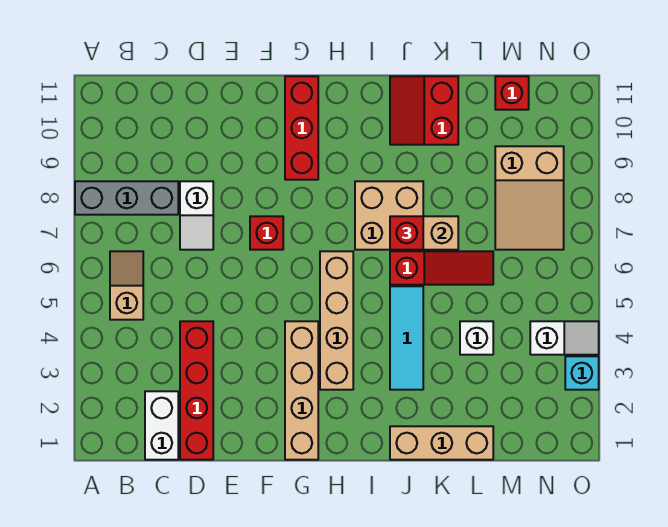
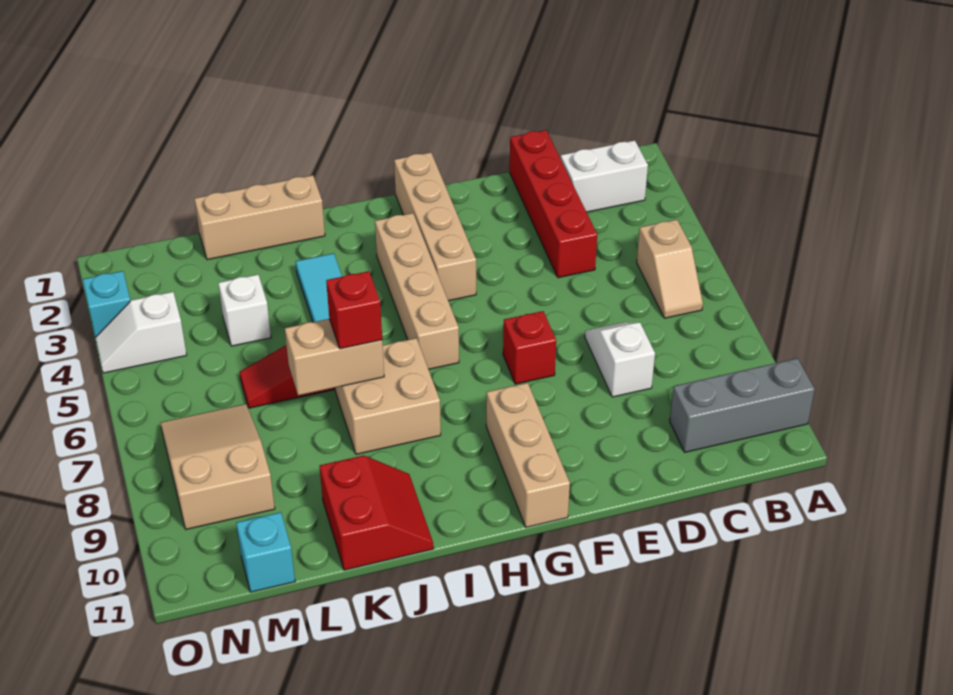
grey brick A8:C8 level 1 -> grey brick A10:C10 level 1
white brick C1:C2 level 1 -> white brick B2:C2 level 1
red brick G9:G11 level 1 -> tan brick G9:G11 level 1
red brick M11 level 1 -> cyan brick M11 level 1

